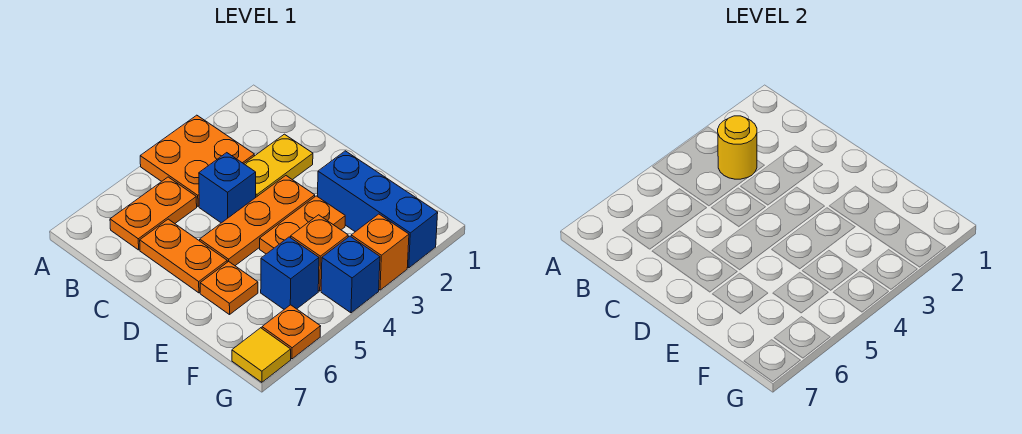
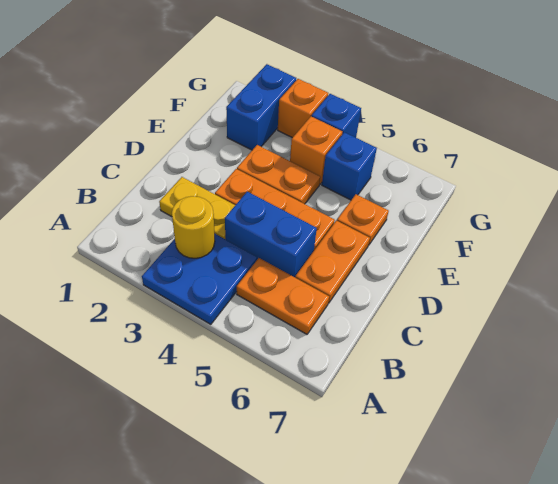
orange plate A3:B4 level 1 -> blue plate A3:B4 level 1
blue brick C4 level 1 -> blue brick C4:C5 level 1
blue brick E2:G2 level 1 -> blue brick F2:G2 level 1
orange plate G6 level 1 -> none
yellow tile G7 level 1 -> none

